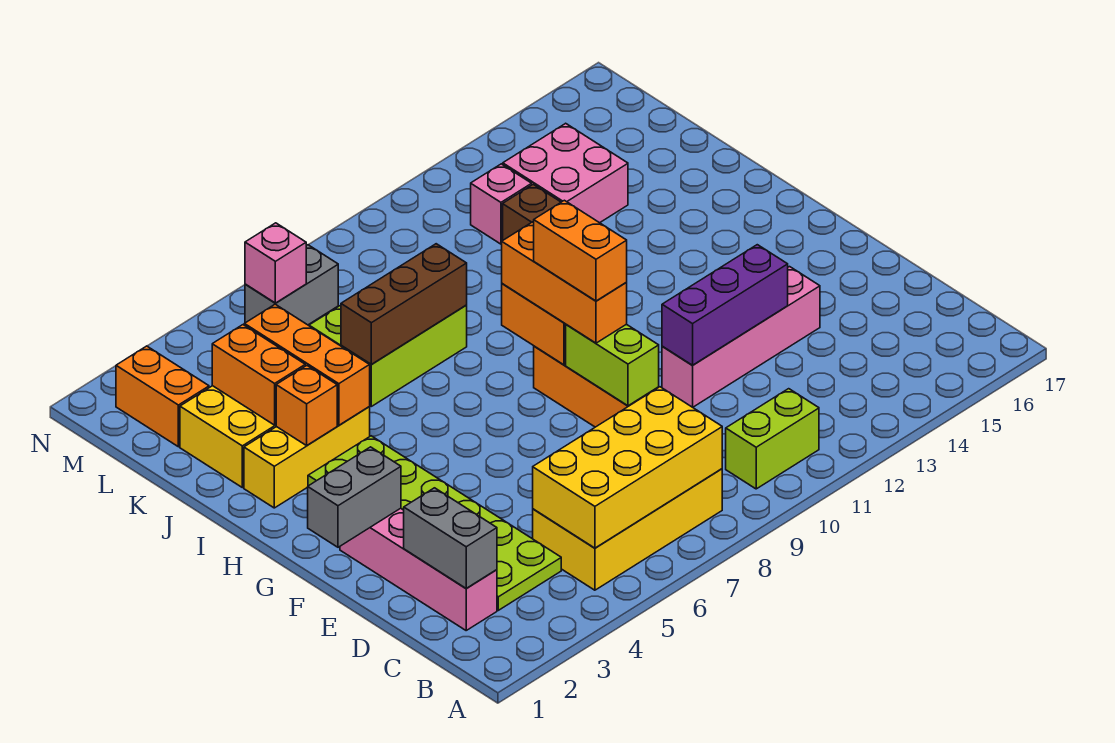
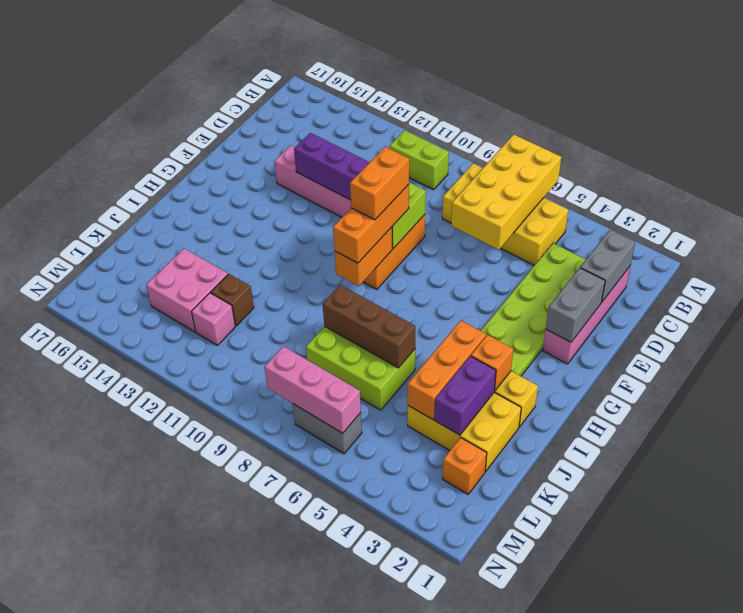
yellow brick B5:C8 level 2 -> yellow brick A6:D7 level 2
grey brick F1:F2 level 2 -> grey brick E2:F2 level 2
orange brick J3:K3 level 2 -> purple brick J3:K3 level 2
orange brick L2:M2 level 1 -> orange brick L2 level 1
pink brick M6 level 2 -> pink brick M6:M8 level 2

